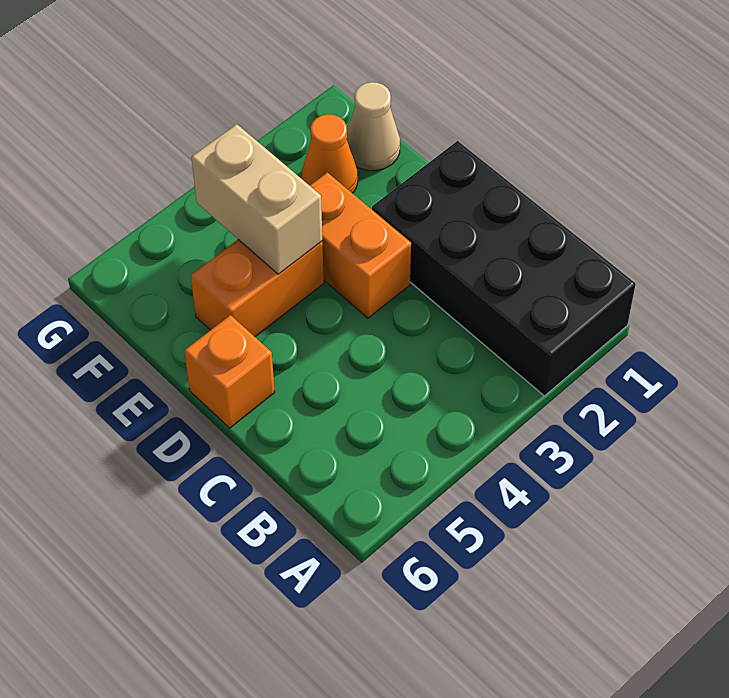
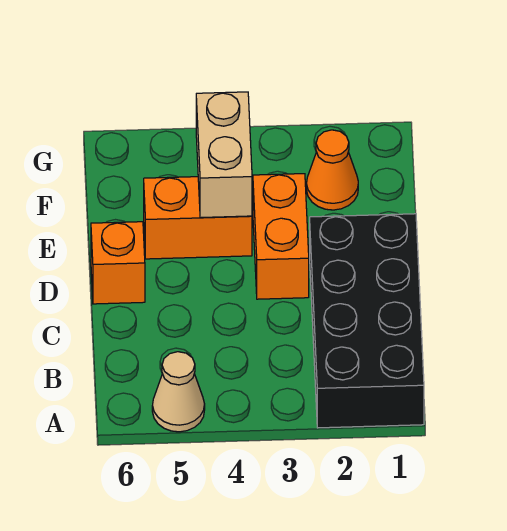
tan cone F1 level 1 -> tan cone A5 level 1

